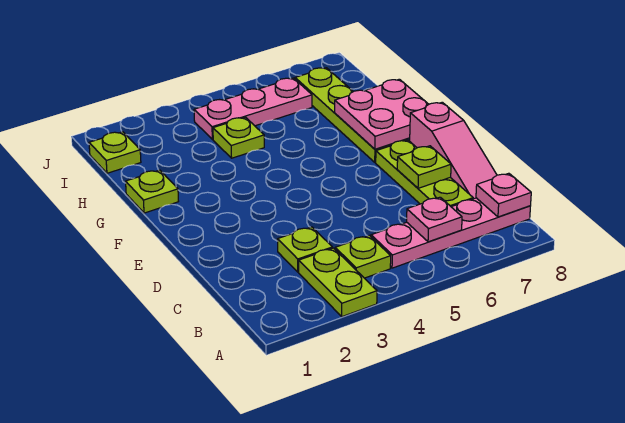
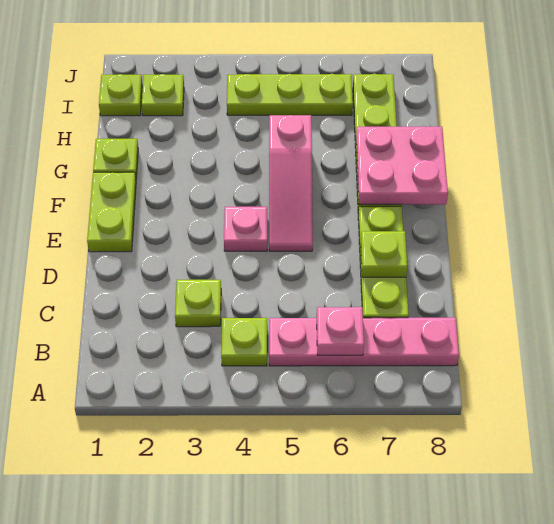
lime plate A3:B3 level 1 -> lime plate E1:F1 level 1
pink plate B8 level 2 -> pink plate E4 level 1
pink slope C8:E8 level 1 top E -> pink slope E5:G5 level 1 top G
lime plate H4 level 1 -> lime plate I2 level 1
pink plate I4:I6 level 1 -> lime plate I4:I6 level 1

